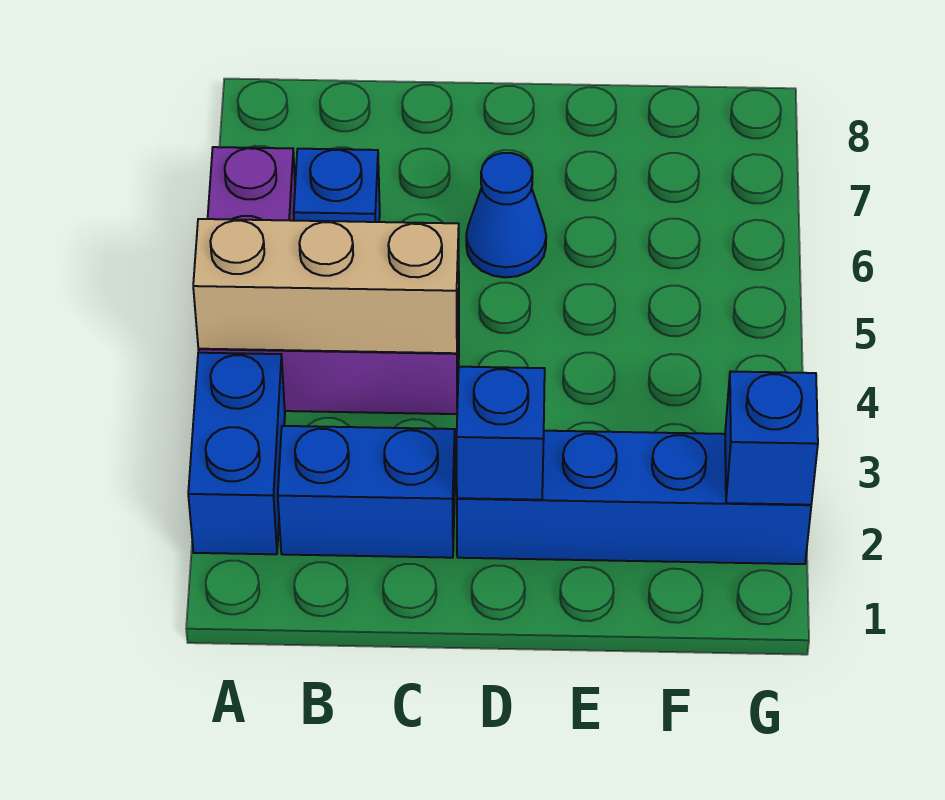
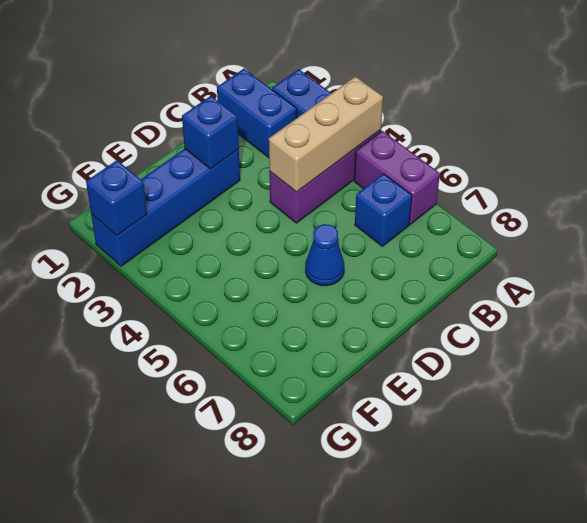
blue brick B2:C2 level 1 -> blue brick B1:B2 level 1

